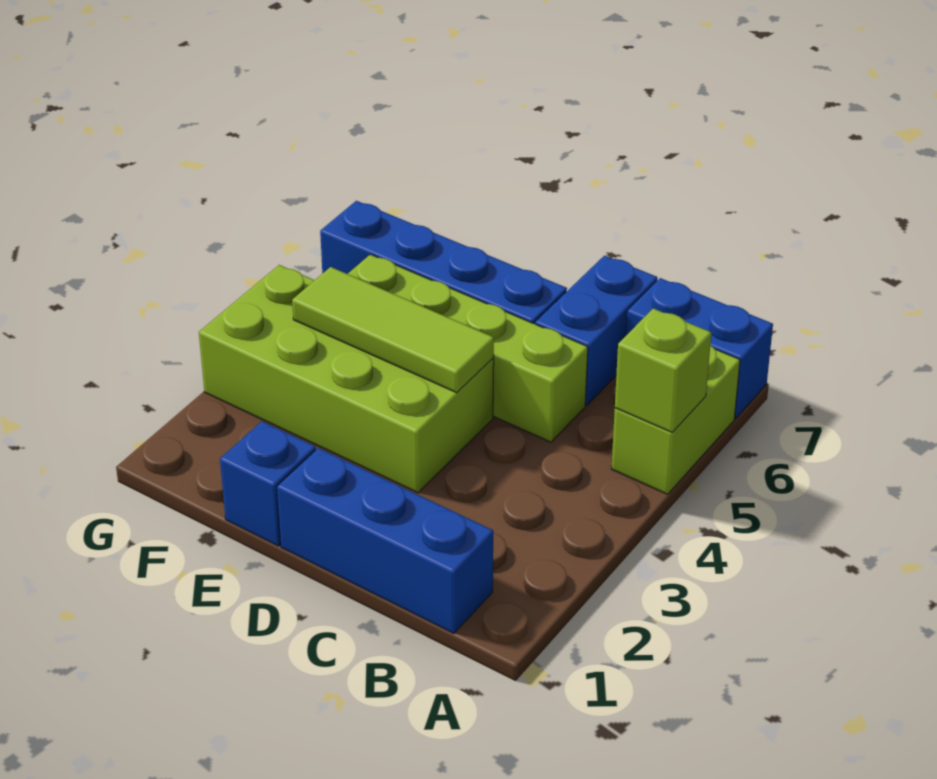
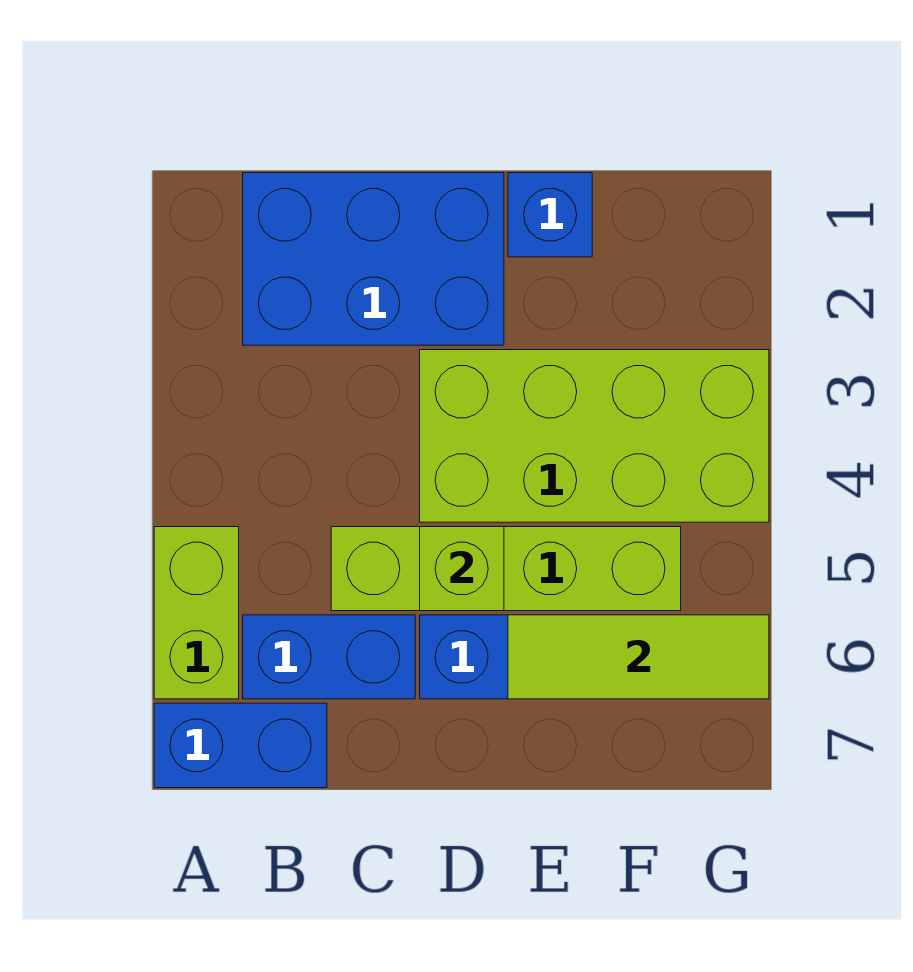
lime brick A5 level 2 -> lime brick D5 level 2
blue brick B1:D1 level 1 -> blue brick B1:D2 level 1
blue brick C6:C7 level 1 -> blue brick B6:C6 level 1
lime tile D4:F4 level 2 -> lime tile E6:G6 level 2

